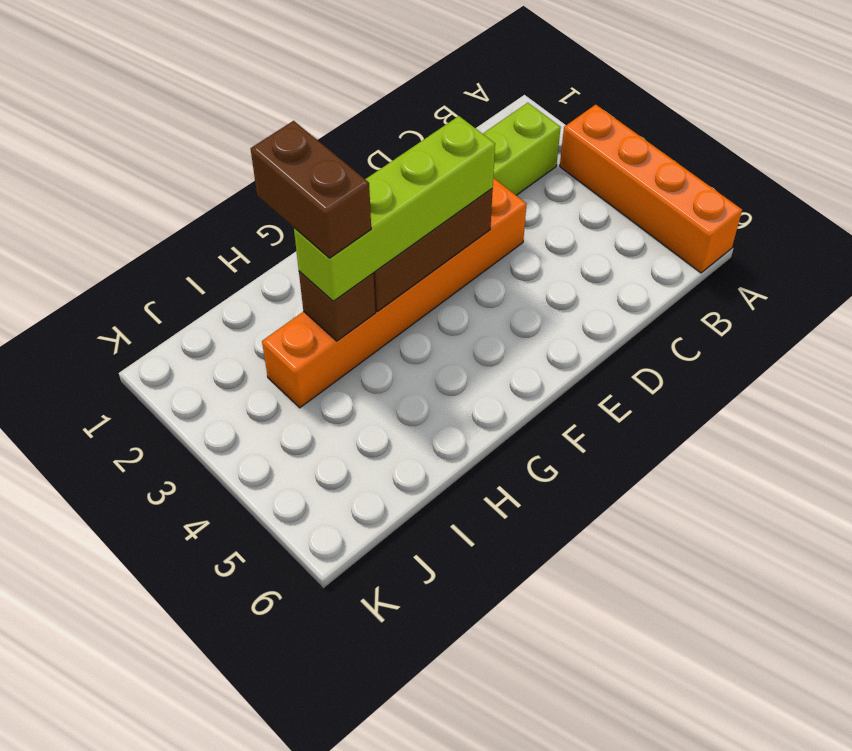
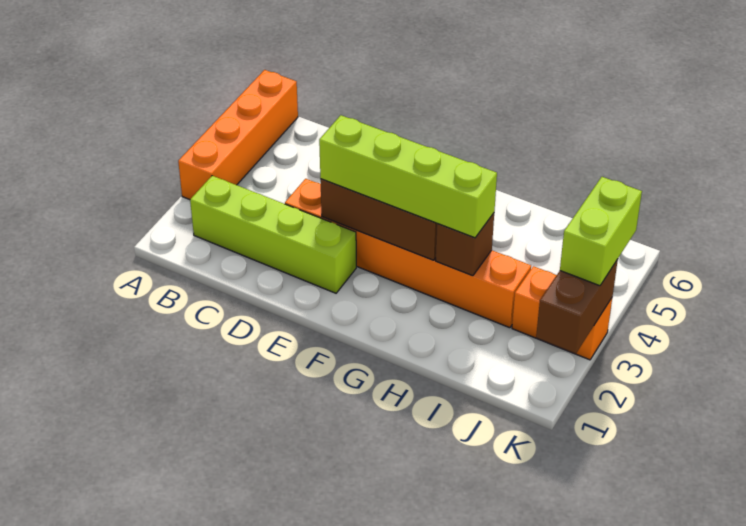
brown brick H2:H3 level 4 -> brown brick K2:K3 level 2
none -> orange brick J3:K3 level 1
none -> lime brick K3:K4 level 3

